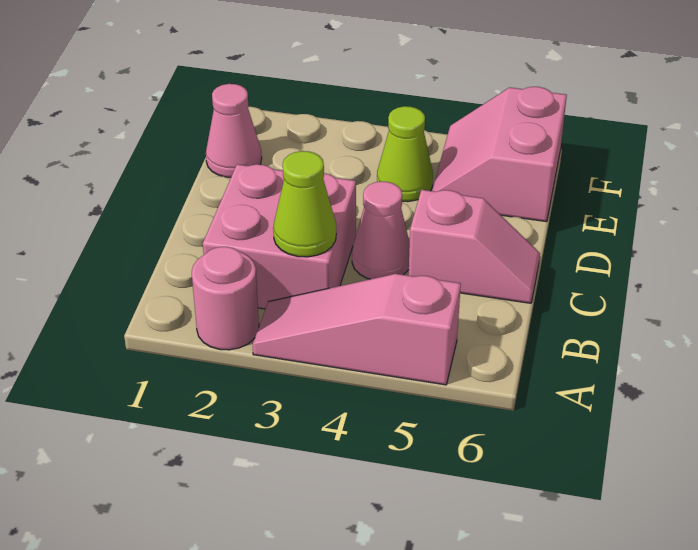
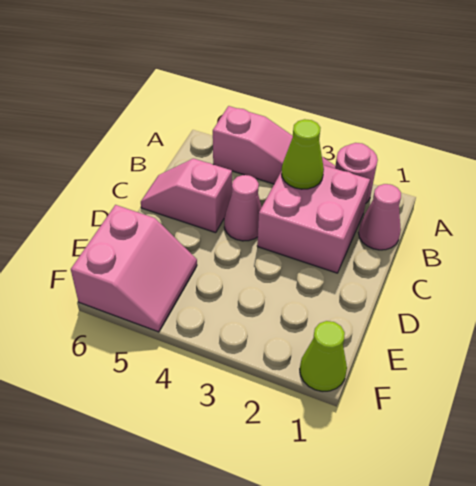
pink cone E1 level 1 -> pink cone B1 level 1
lime cone E4 level 1 -> lime cone F1 level 1

